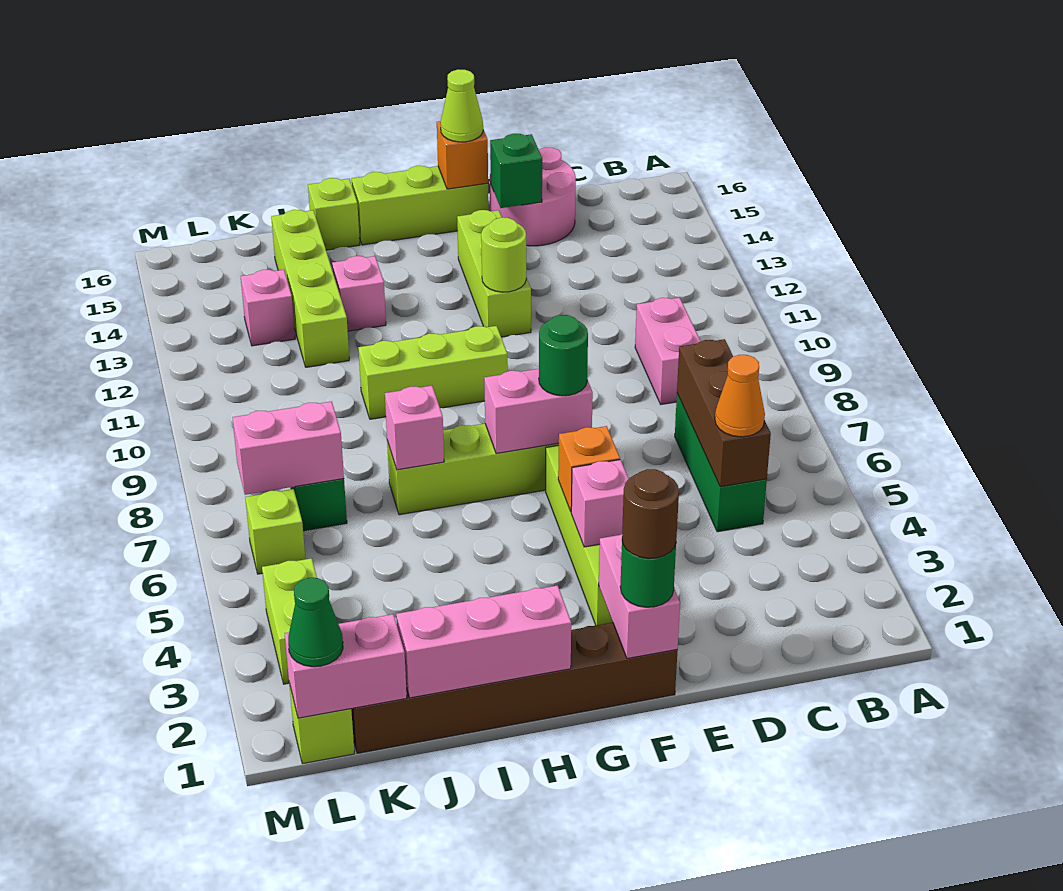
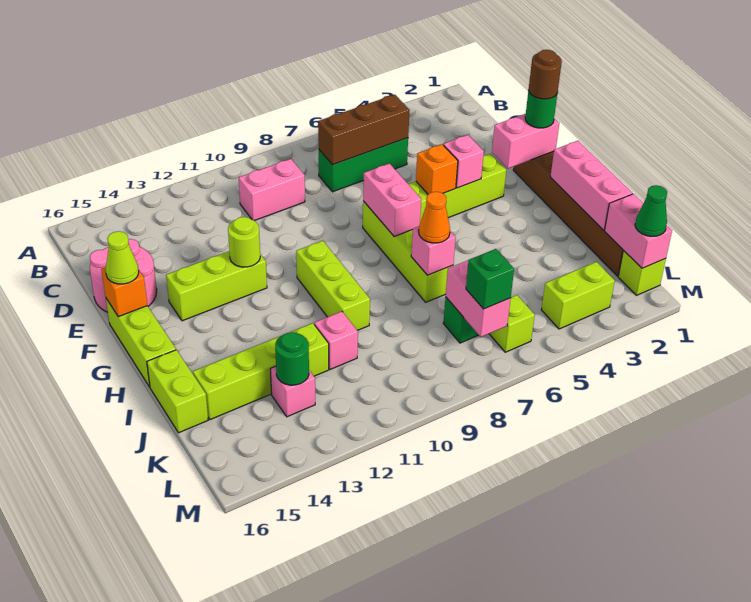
orange cone C5 level 3 -> orange cone I7 level 3
green brick E15 level 2 -> green brick L7 level 3
green round brick F7 level 3 -> green round brick K13 level 2
pink brick I13 level 1 -> pink brick J11 level 1
lime brick I16 level 1 -> lime brick I16:J16 level 1

